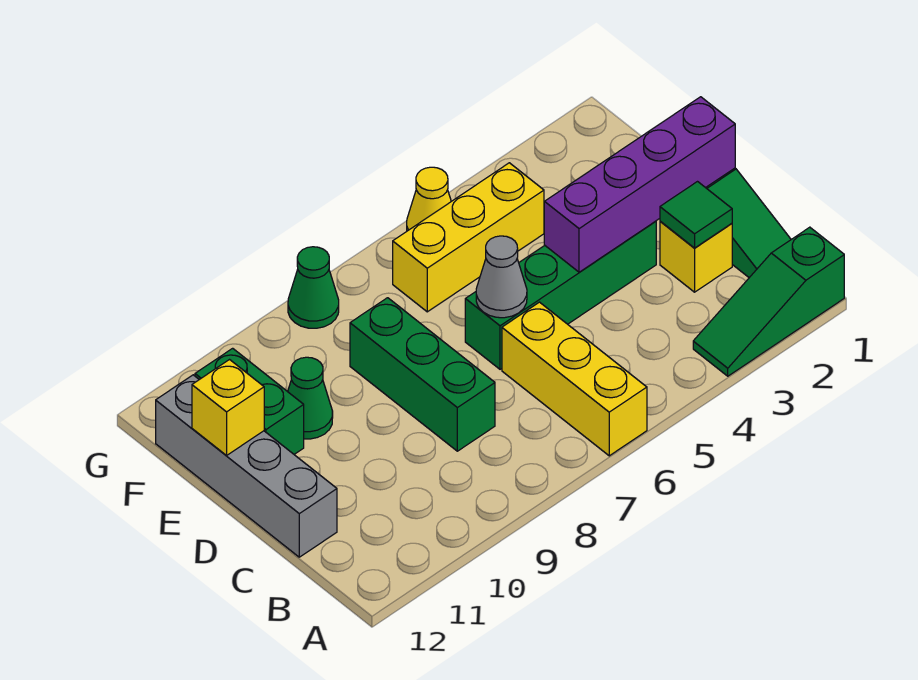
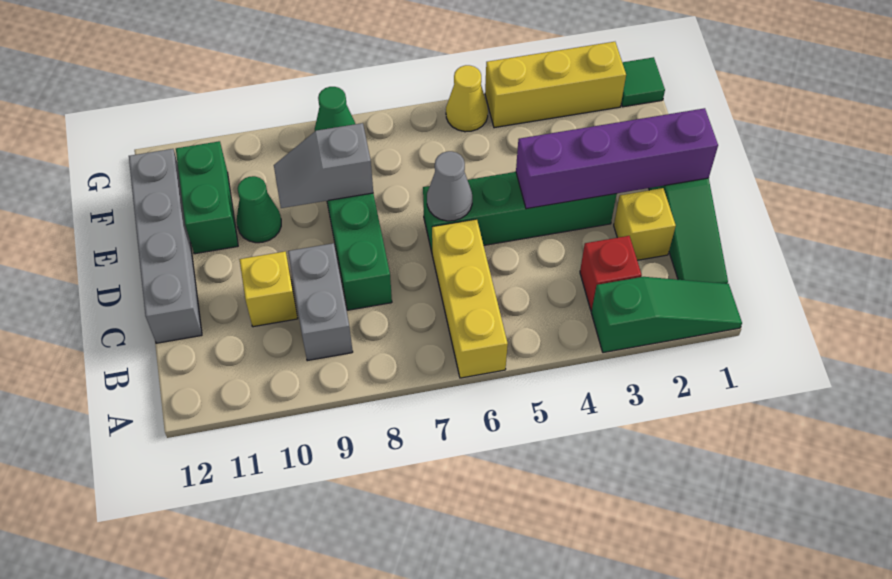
green slope A1:A3 level 1 top 1 -> green slope A1:A3 level 1 top 3
none -> red brick B3 level 1
none -> grey brick B9:C9 level 1
green tile C2 level 2 -> green tile G1 level 1
none -> grey slope E8:E9 level 2 top 8
yellow brick E12 level 2 -> yellow brick C10 level 1
yellow brick F4:F6 level 1 -> yellow brick G2:G4 level 1

